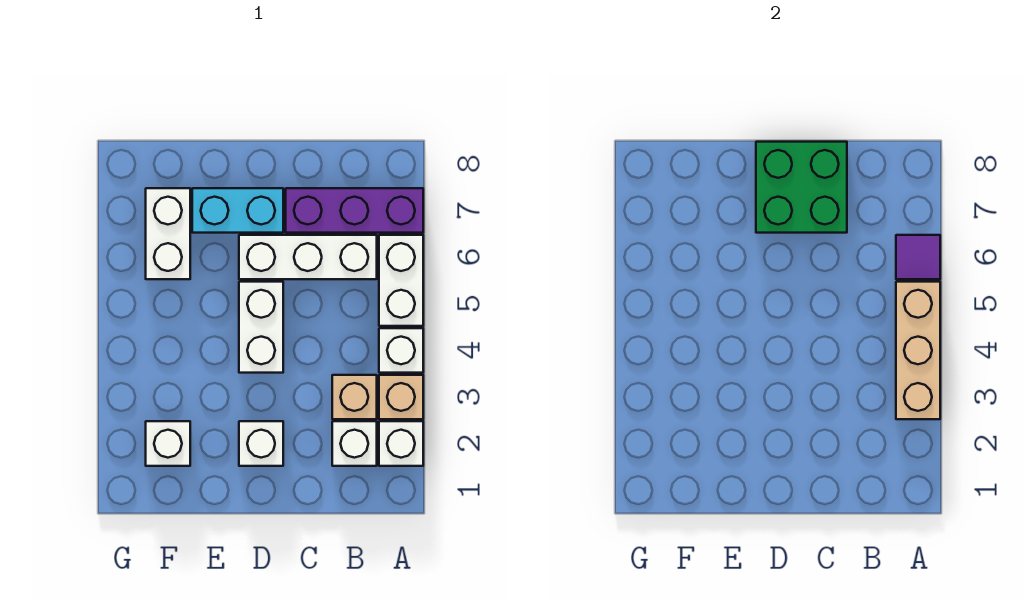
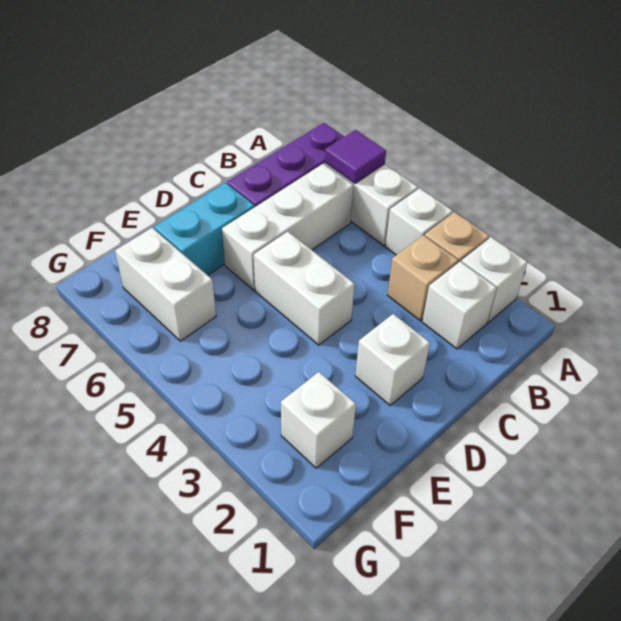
tan brick A3:A5 level 2 -> none
green brick C7:D8 level 2 -> none

